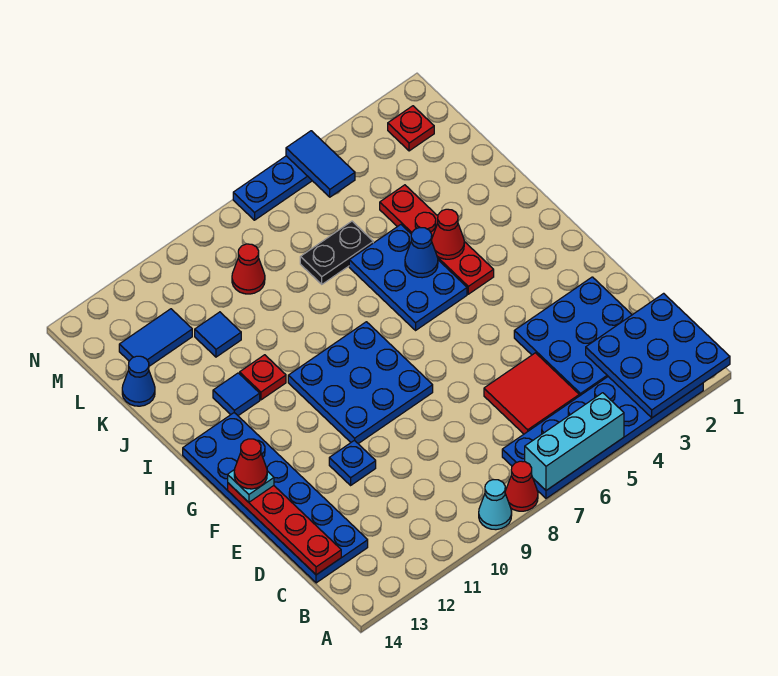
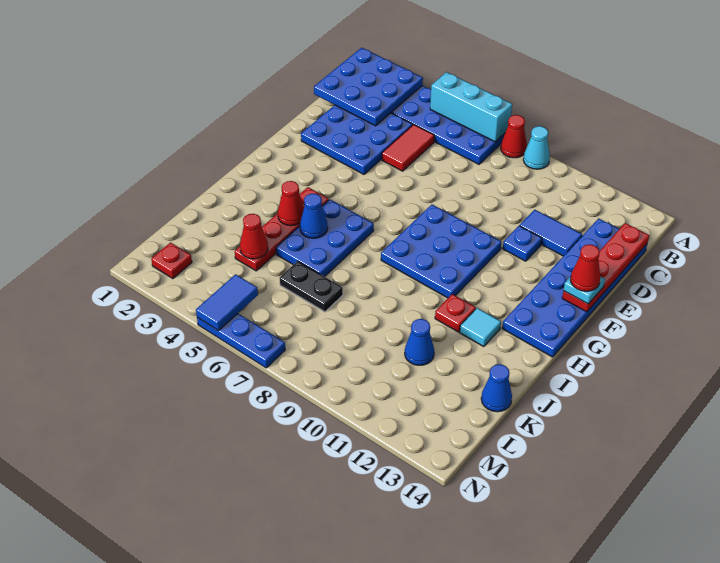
red tile C5:D6 level 1 -> red tile C5:D5 level 1
blue tile I12 level 1 -> cyan tile I12 level 1
blue tile K11 level 1 -> blue cone K11 level 1
red cone L9 level 1 -> red cone K4 level 2
blue tile L12:L13 level 1 -> blue tile D11:D12 level 1

